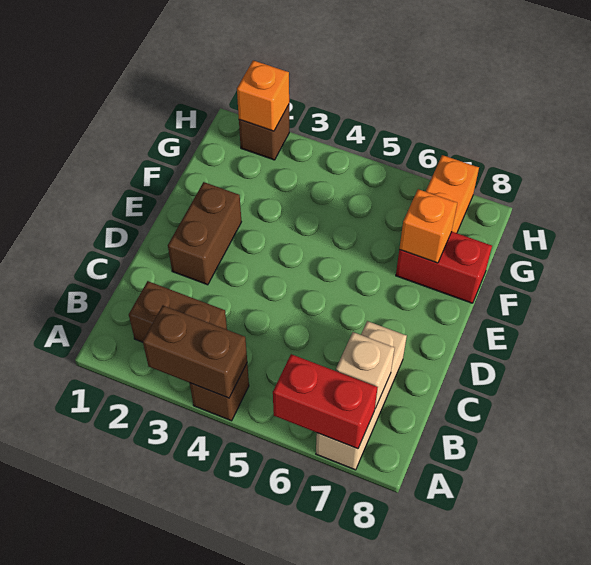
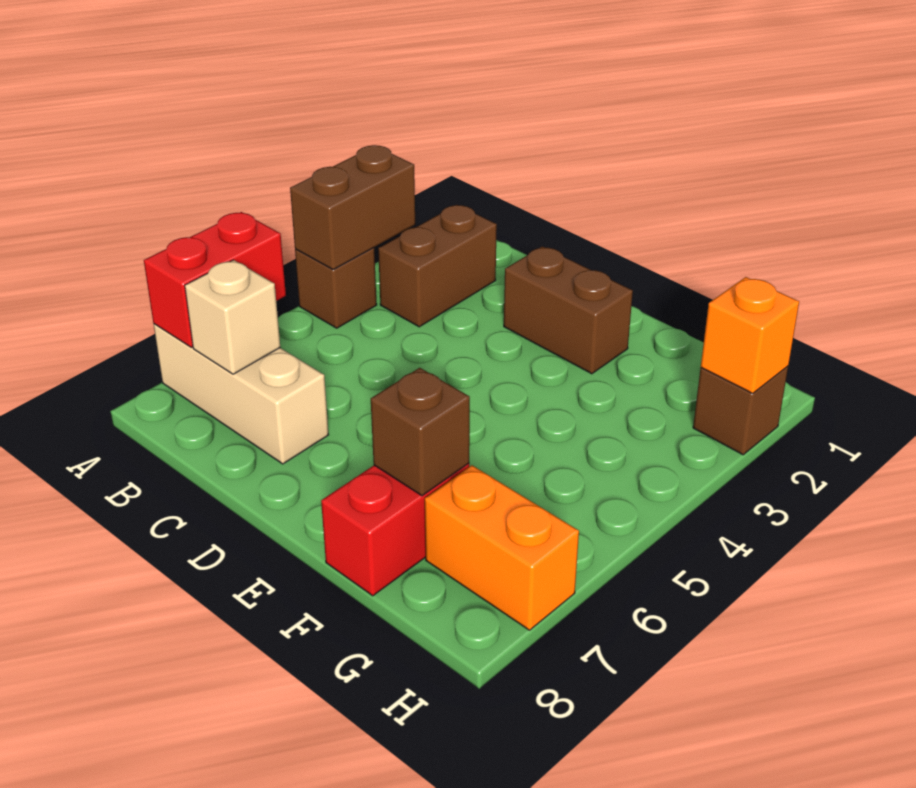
orange brick F7 level 2 -> brown brick F7 level 2

